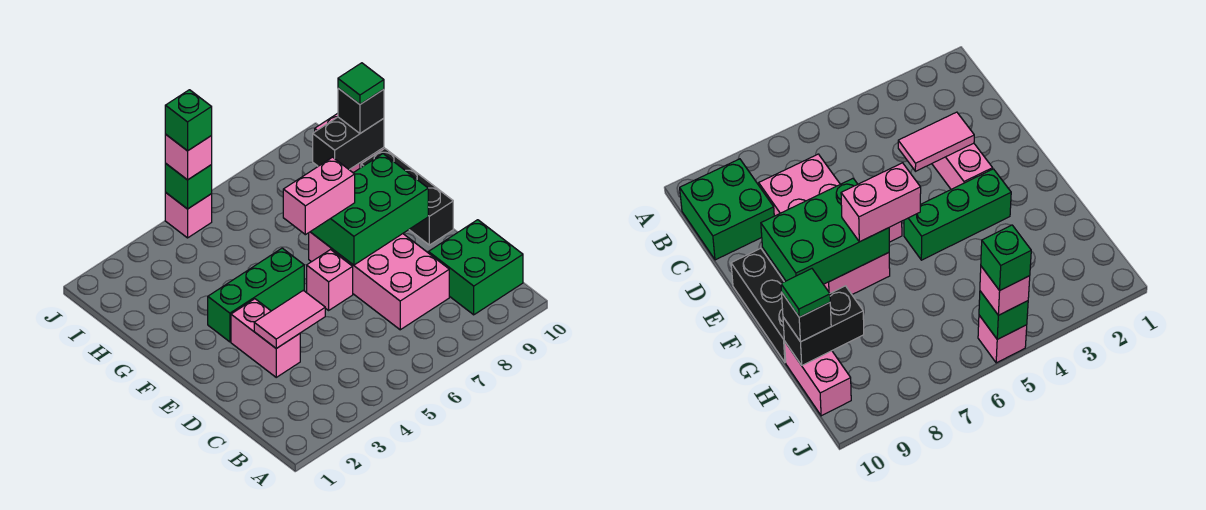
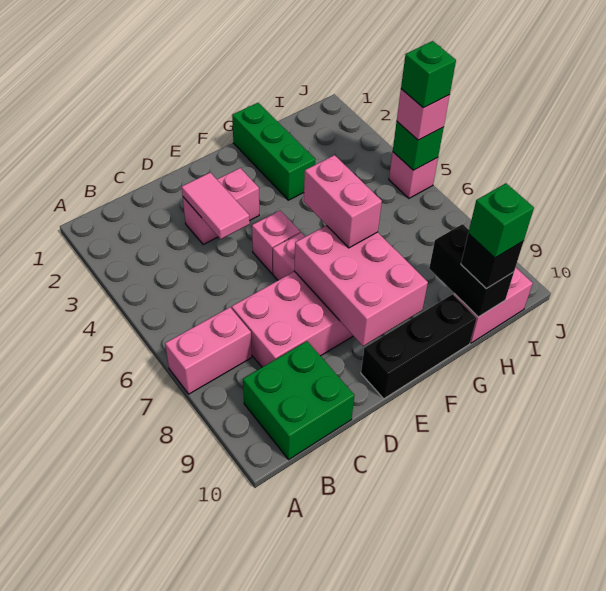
none -> pink brick A7:B7 level 1
none -> pink brick E5 level 1
green brick E7:F9 level 2 -> pink brick E7:F9 level 2
green brick F3:F5 level 1 -> green brick G1:G3 level 1
green tile H10 level 4 -> green brick H10 level 4

